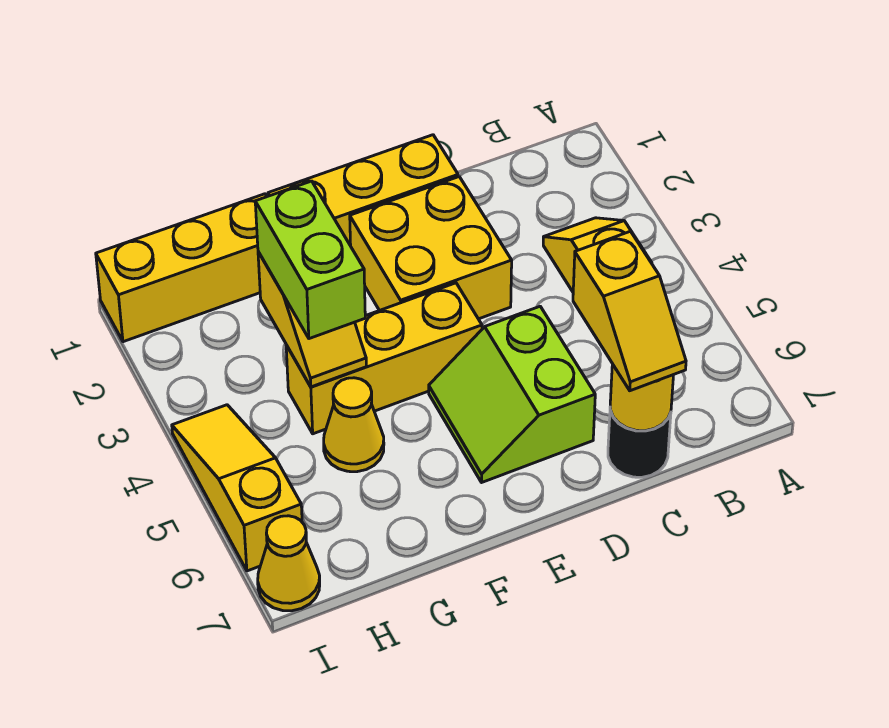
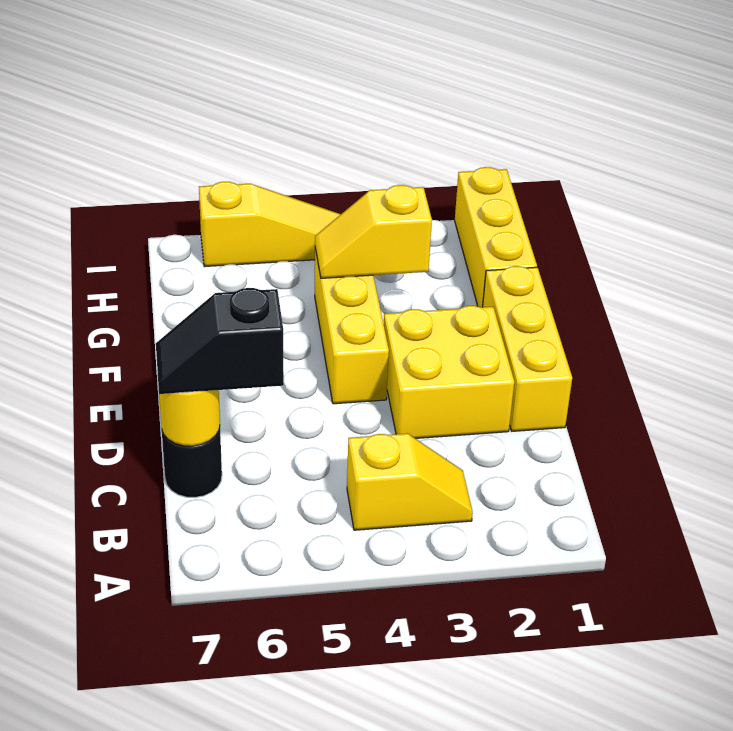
yellow slope C6:C7 level 3 top 6 -> black slope C6:C7 level 3 top 6
lime slope D5:E6 level 1 top D -> none
lime brick G3:G4 level 3 -> none
yellow cone G5 level 1 -> none
yellow cone I7 level 1 -> none

